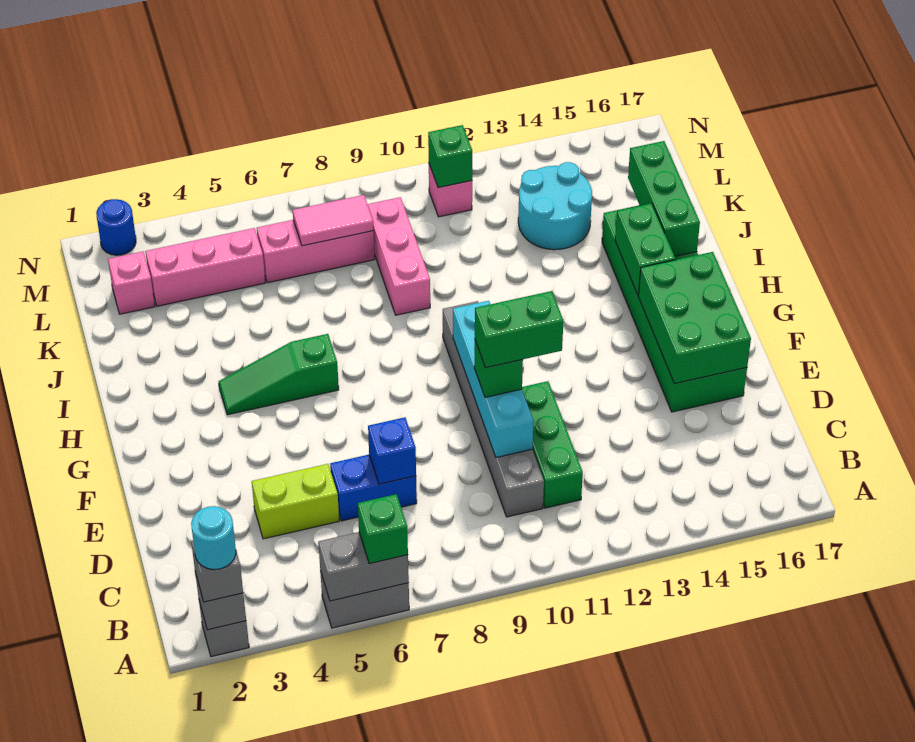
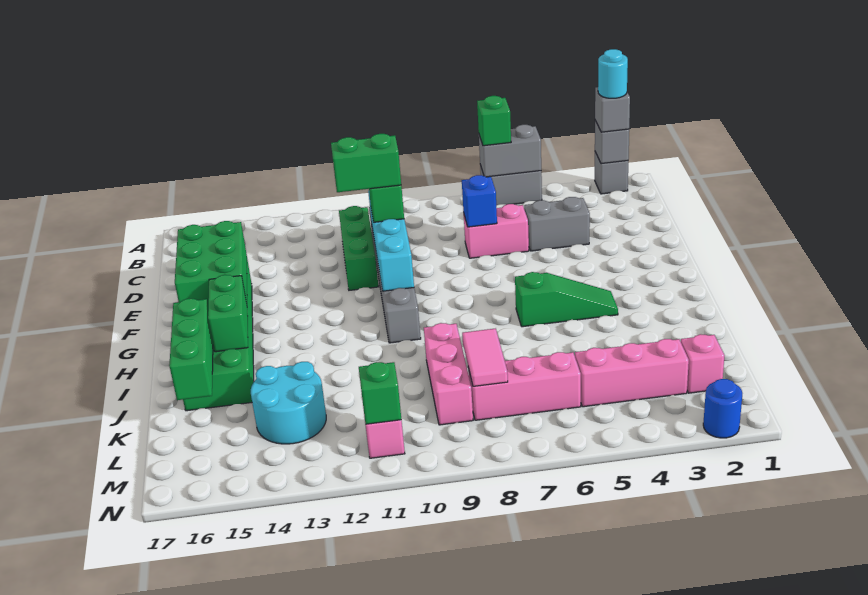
lime brick D4:D5 level 1 -> grey brick D4:D5 level 1
blue brick D6:D7 level 1 -> pink brick D6:D7 level 1
pink tile L7:L8 level 2 -> pink tile K8:L8 level 2

